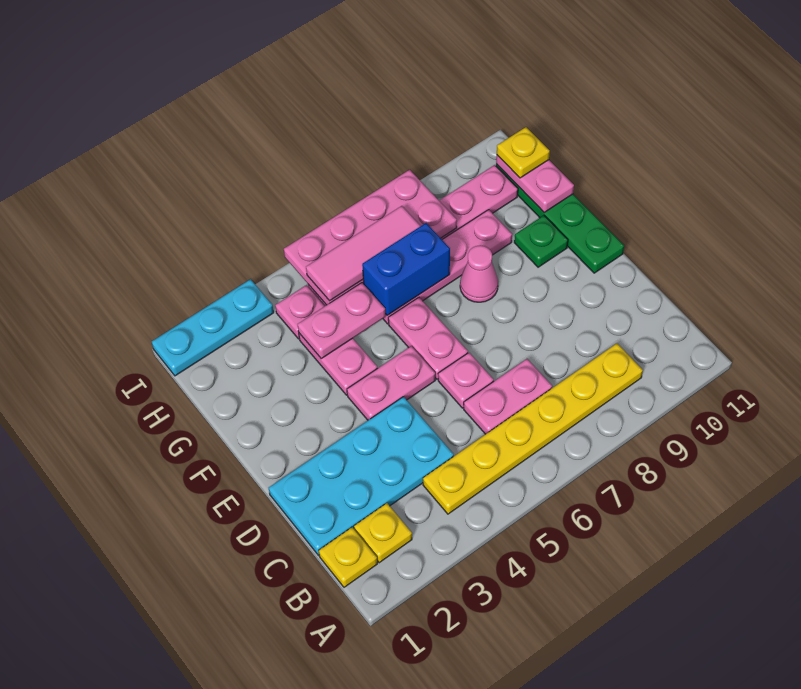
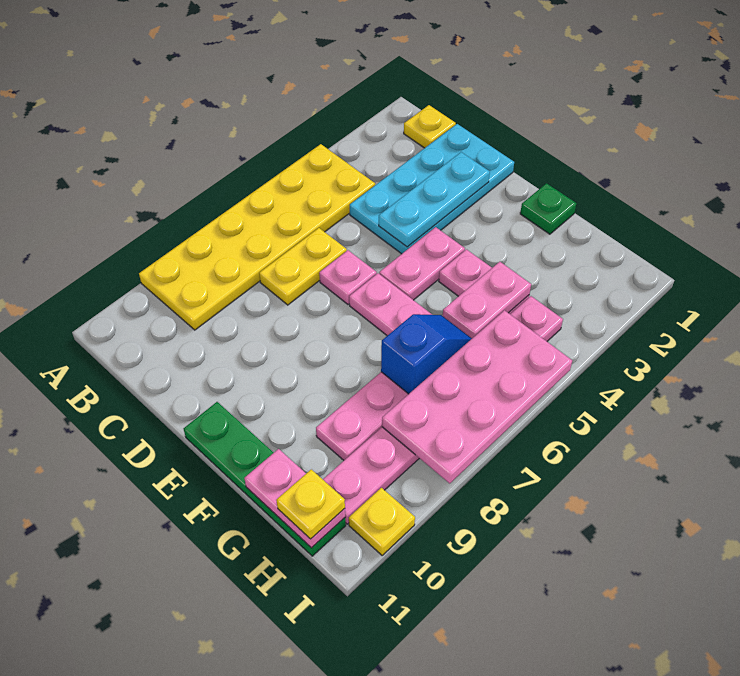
yellow plate B2 level 1 -> yellow plate I10 level 1
yellow plate B4:B9 level 1 -> yellow plate A4:B9 level 1
pink plate C6:C7 level 1 -> yellow plate C6:C7 level 1
pink cone F8 level 1 -> none
green plate F10 level 1 -> green plate F1 level 1
blue brick G6:G7 level 2 -> blue slope G6:G7 level 2 top 7
pink tile H5:H7 level 3 -> none
cyan plate I1:I3 level 1 -> cyan plate D2:D4 level 2

